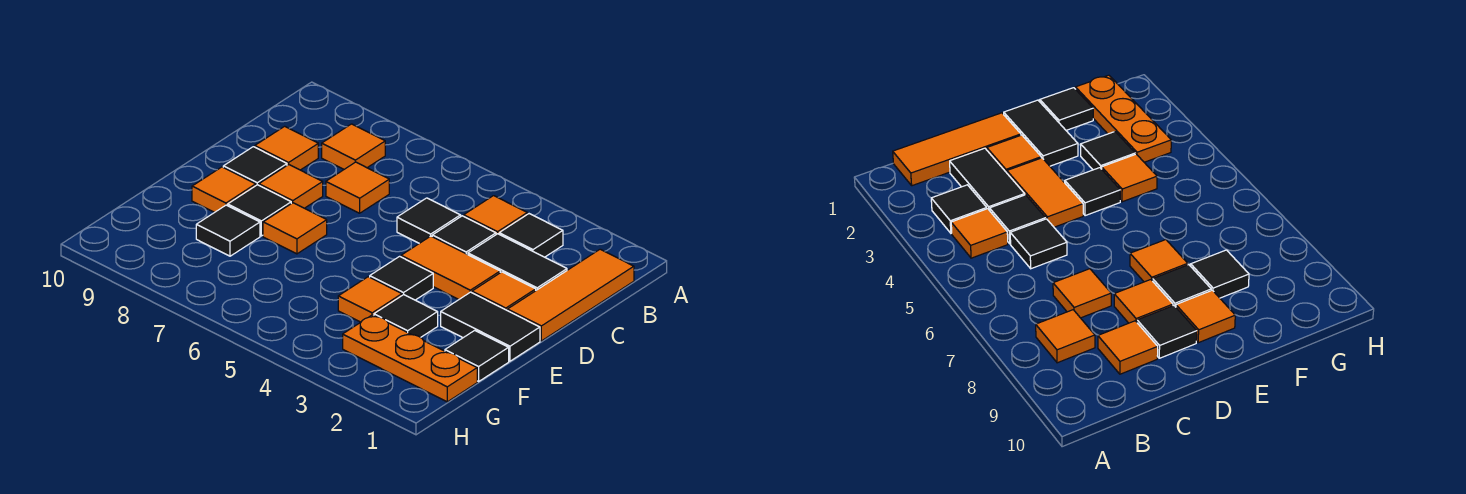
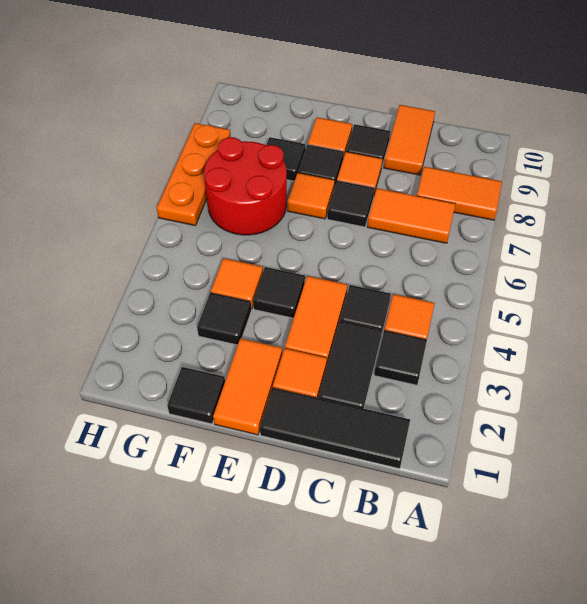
orange tile B1:D1 level 1 -> black tile B1:D1 level 1
orange tile B8 level 1 -> orange tile A8:B8 level 1
black tile C5 level 1 -> black tile D7 level 1
orange tile C7 level 1 -> orange tile B7:C7 level 1
orange tile C9 level 1 -> orange tile C9:C10 level 1
black tile E1:E2 level 1 -> orange tile E1:E2 level 1
none -> red round brick F6:G7 level 1
orange plate G1:G3 level 1 -> orange plate H6:H8 level 1

